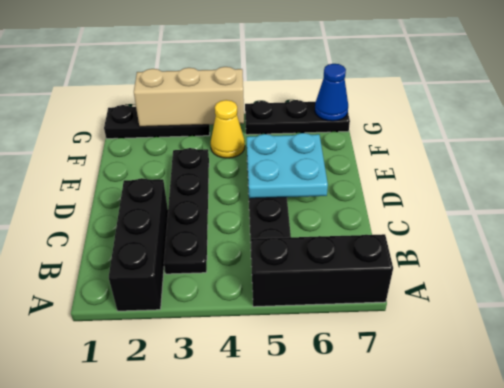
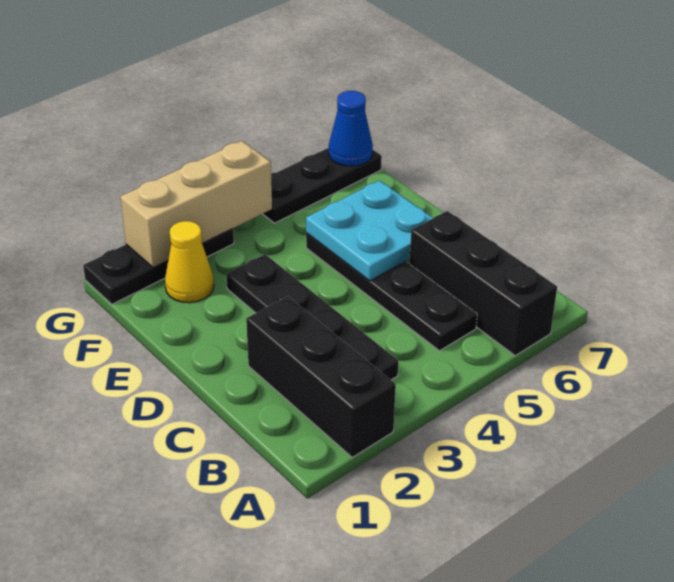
black brick A5:A7 level 1 -> black brick A6:C6 level 1
yellow cone F4 level 1 -> yellow cone F2 level 1

